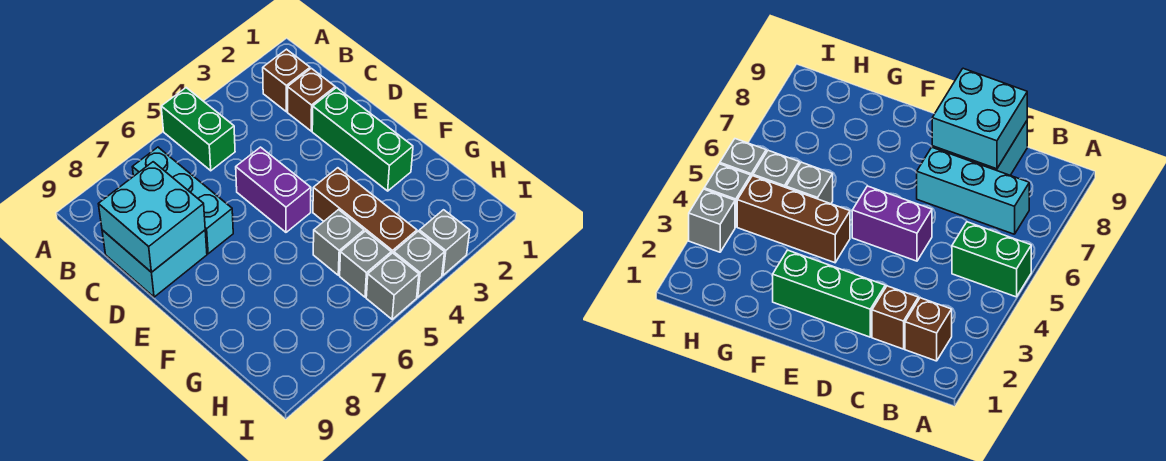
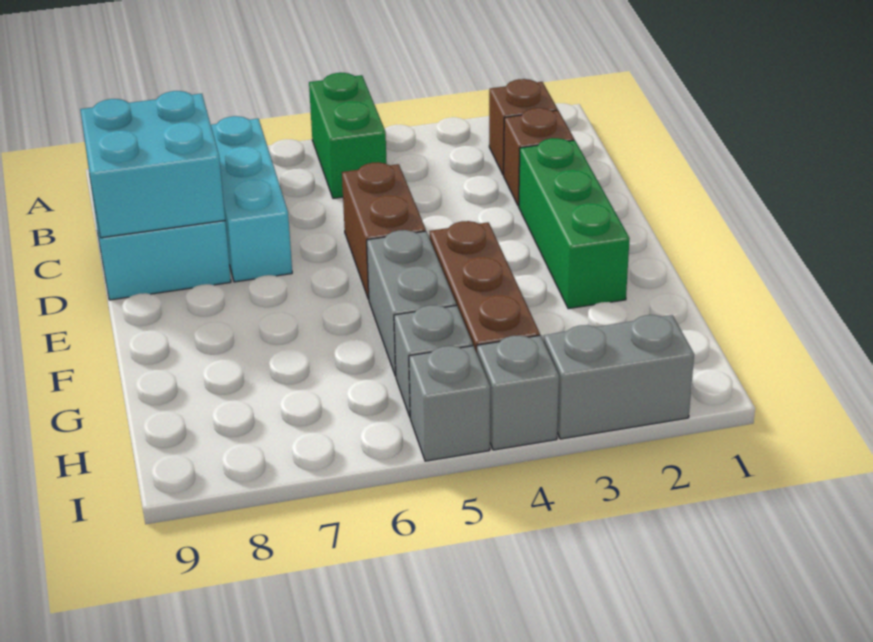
purple brick D5:E5 level 1 -> brown brick D5:E5 level 1
grey brick G5 level 1 -> grey brick F5:G5 level 1
grey brick I3 level 1 -> grey brick I2:I3 level 1

